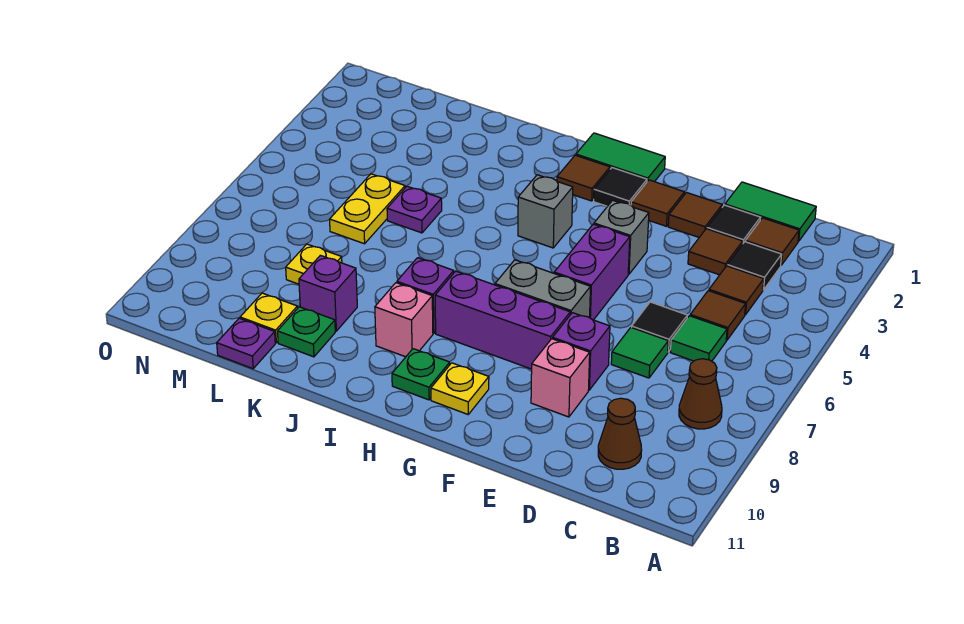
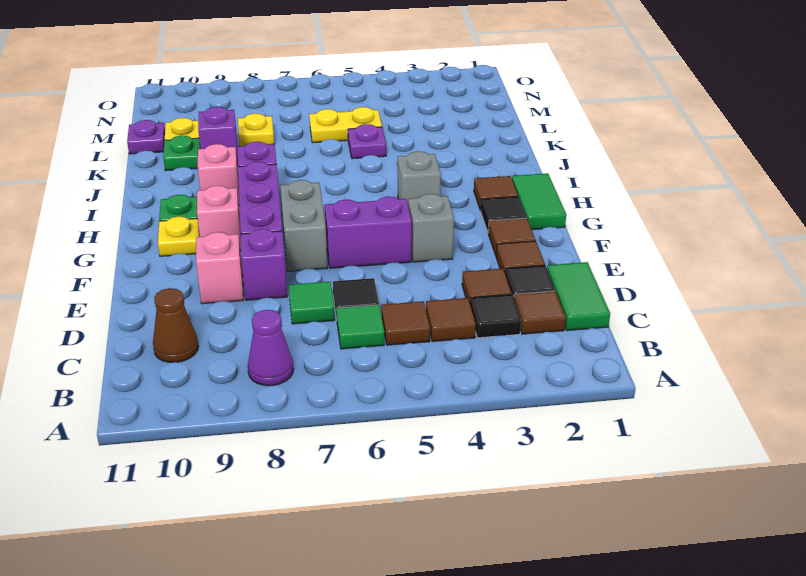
brown cone B8 level 1 -> purple cone B8 level 1
none -> pink brick G9 level 1

